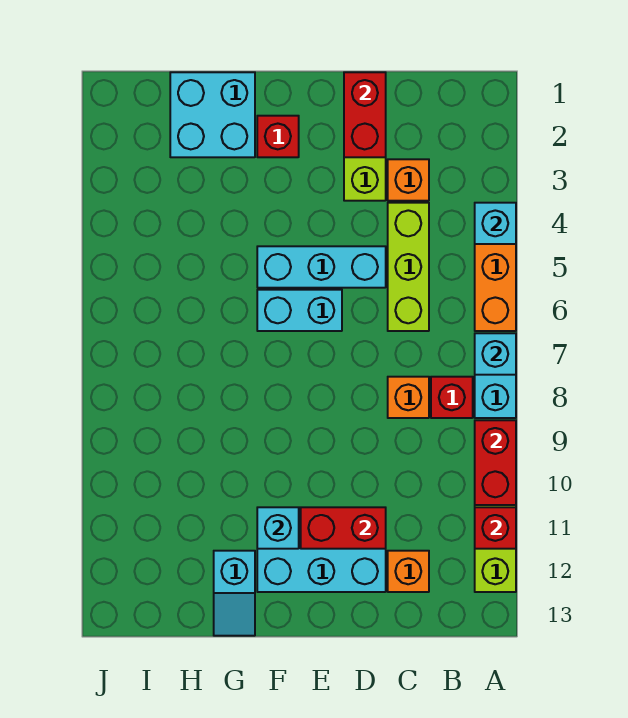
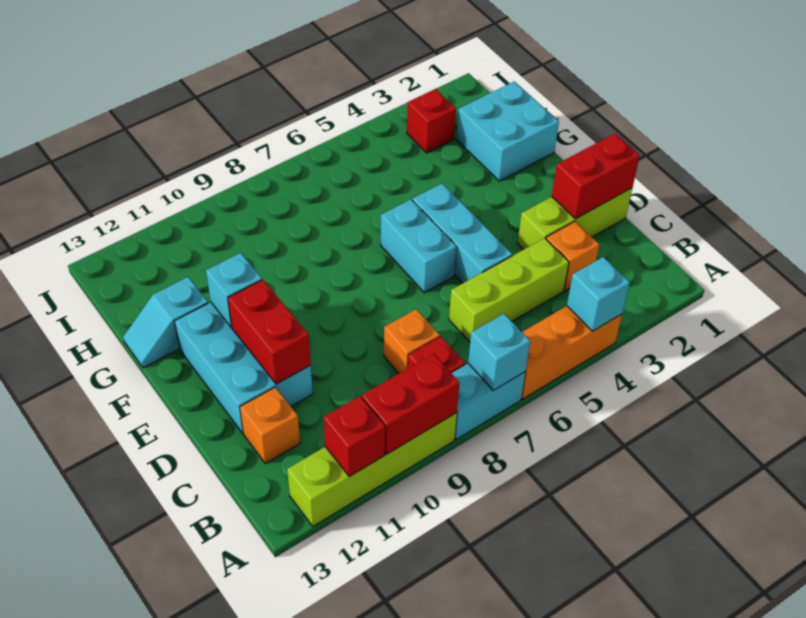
red brick F2 level 1 -> red brick I3 level 1

